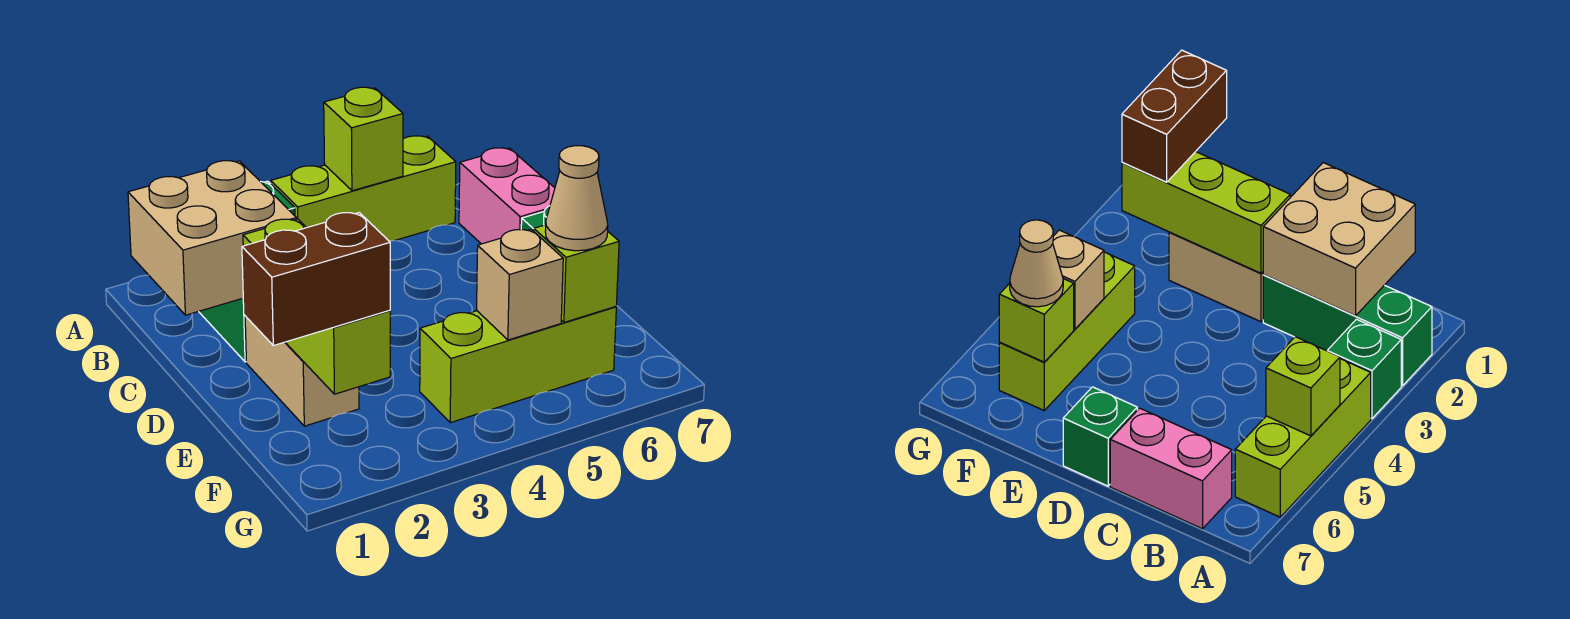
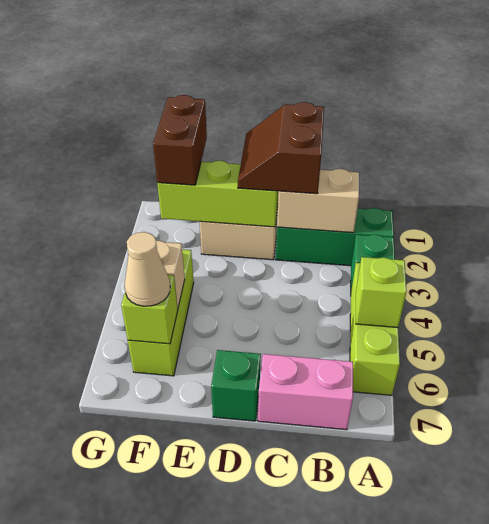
tan brick B1:C2 level 2 -> tan brick B2:C2 level 2
none -> brown slope C1:D2 level 3 top C

